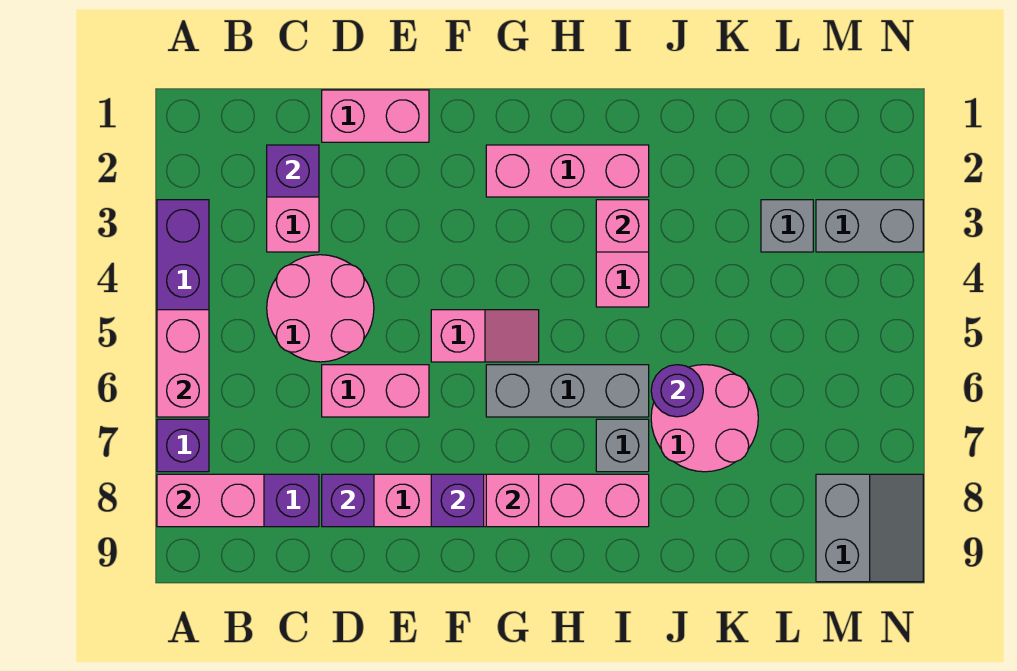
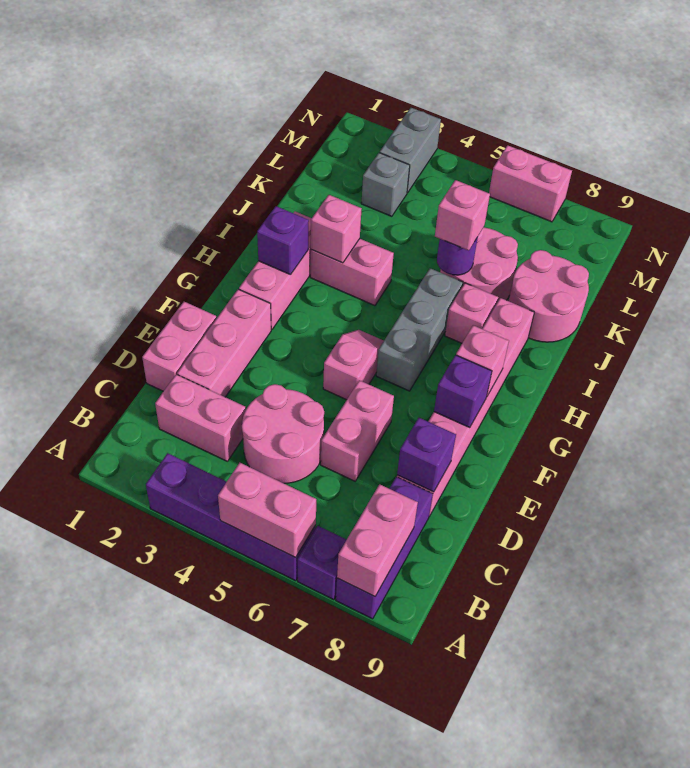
purple brick C2 level 2 -> purple brick H2 level 2
none -> pink brick D2:F2 level 1
grey brick I7 level 1 -> pink brick I7 level 1
none -> pink brick J6 level 3
none -> pink round brick J8:K9 level 1
grey slope M8:N9 level 1 top M -> none
none -> pink brick N6:N7 level 1

